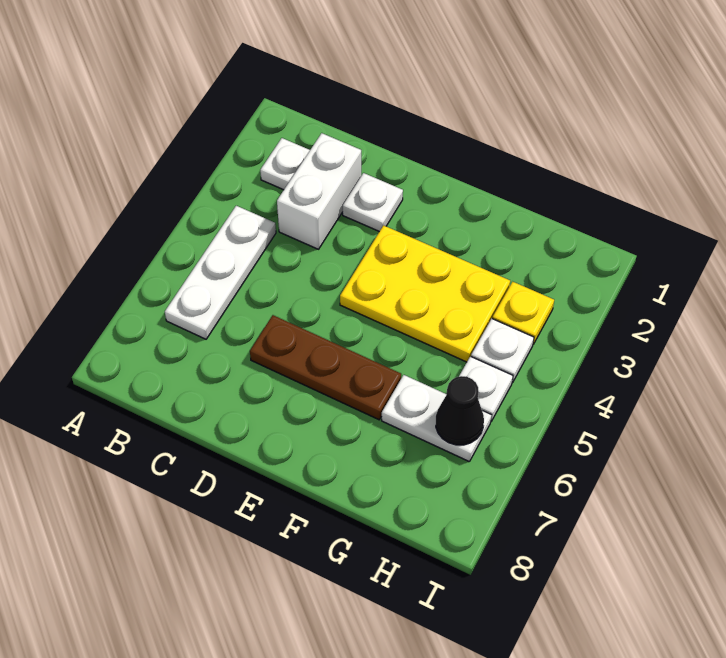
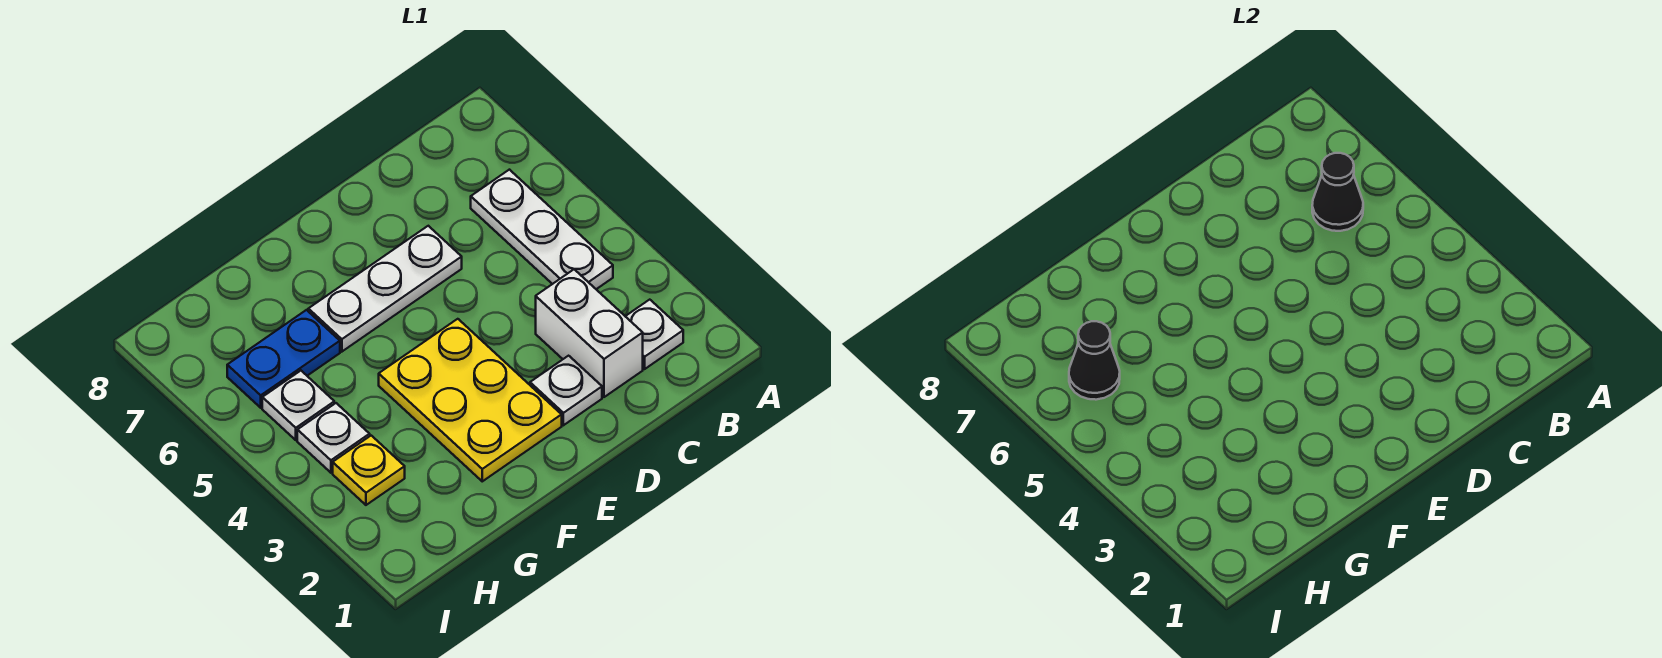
none -> black cone B6 level 2
brown plate D6:F6 level 1 -> white plate D6:F6 level 1
yellow plate E3:G4 level 1 -> yellow plate E2:F4 level 1
white plate G6:H6 level 1 -> blue plate G6:H6 level 1

